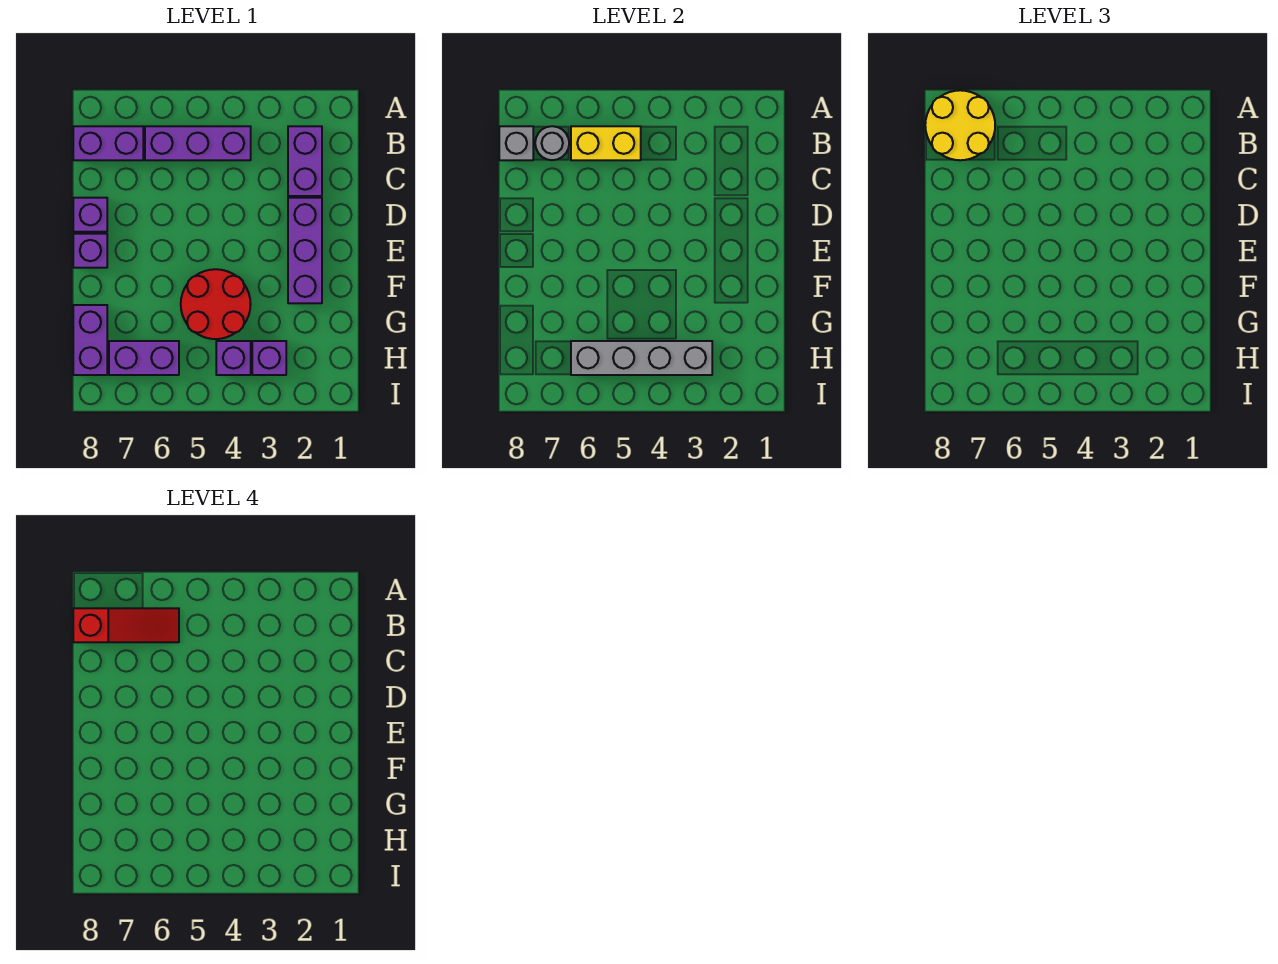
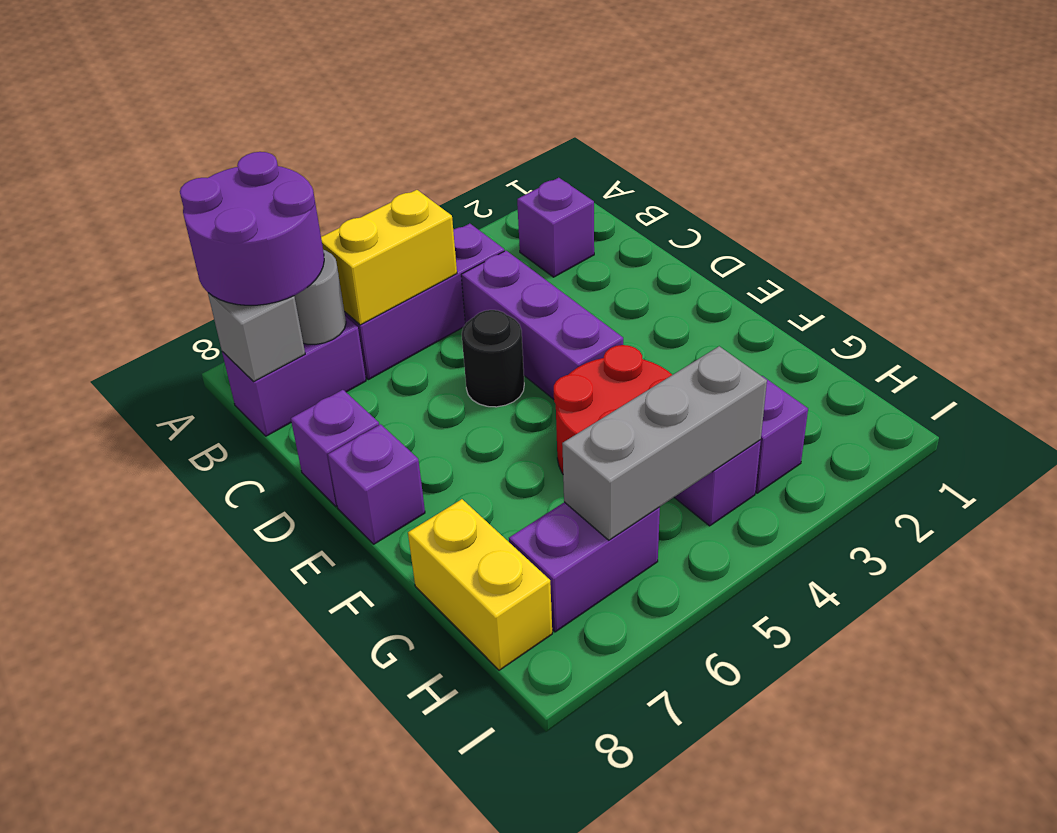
yellow round brick A7:B8 level 3 -> purple round brick A7:B8 level 3
purple brick B2:C2 level 1 -> purple brick B2 level 1
red slope B6:B8 level 4 top 8 -> none
purple brick D2:F2 level 1 -> purple brick C4:E4 level 1
none -> black round brick D5 level 1
purple brick G8:H8 level 1 -> yellow brick G8:H8 level 1
grey brick H3:H6 level 2 -> grey brick H4:H6 level 2

